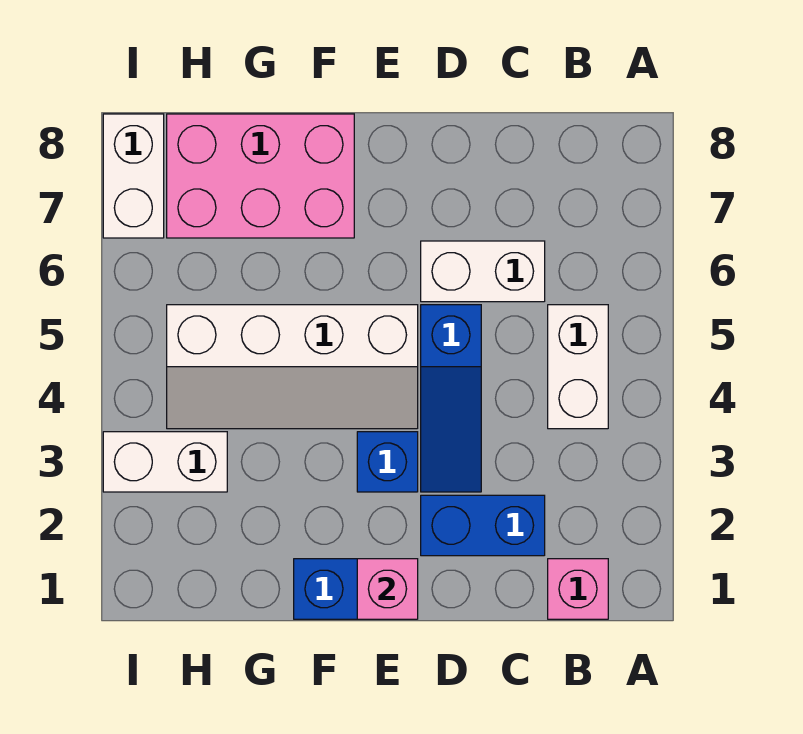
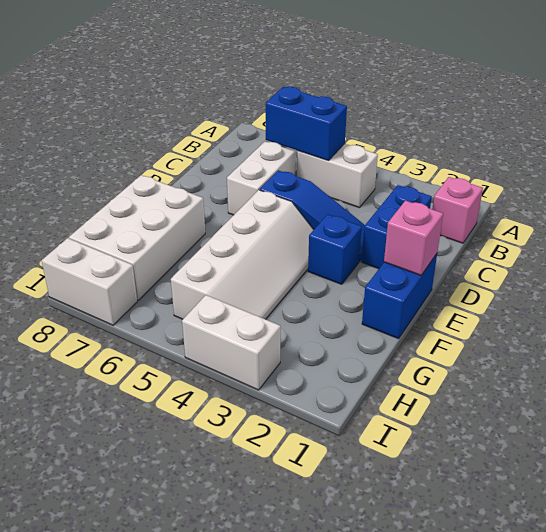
none -> blue brick B5:B6 level 2
pink brick F7:H8 level 1 -> white brick F7:H8 level 1
white brick H3:I3 level 1 -> white brick I3:I4 level 1

